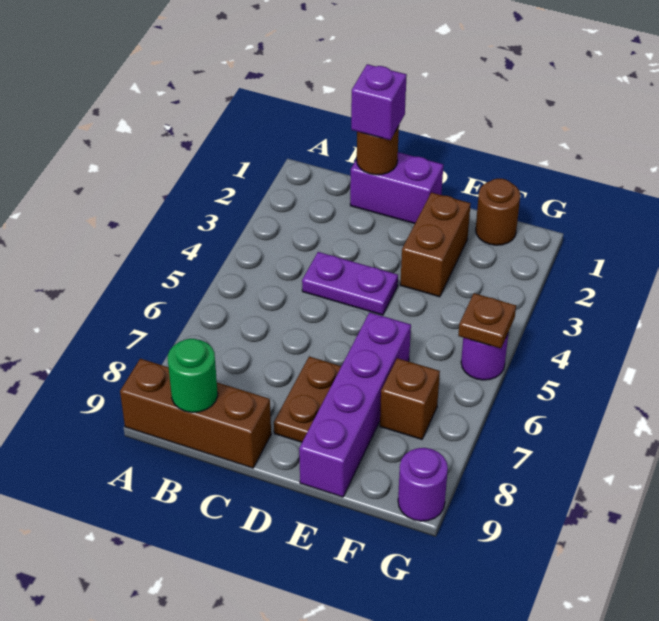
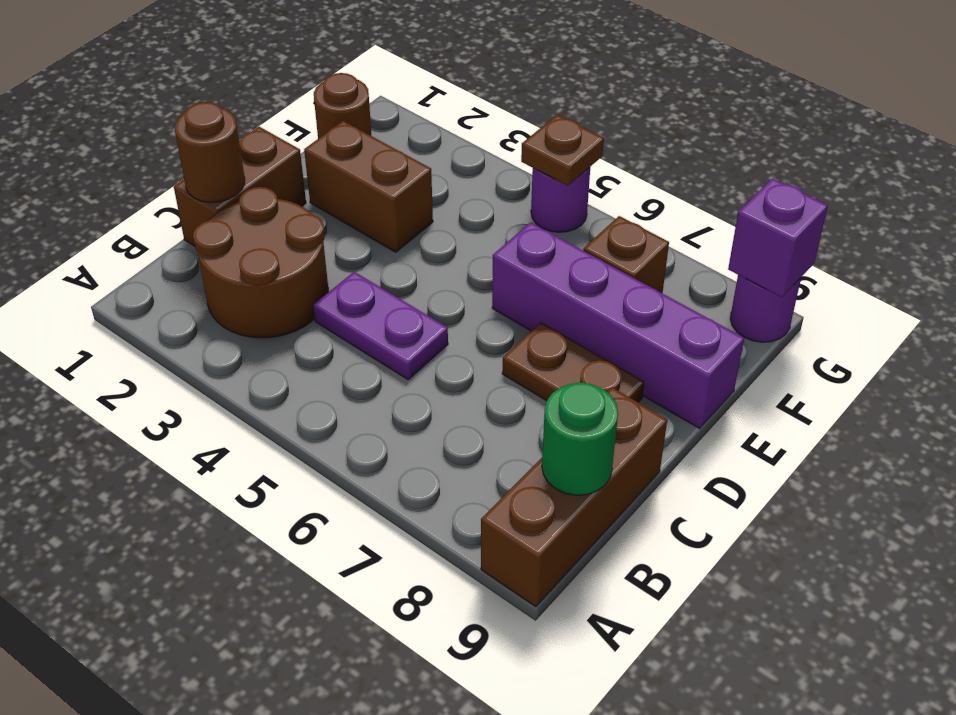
none -> brown round brick B2:C3 level 1
purple brick C1:D1 level 1 -> brown brick C1:D1 level 1
purple brick C1 level 3 -> purple brick G9 level 2
purple plate C4:D4 level 1 -> purple plate C4:C5 level 1

